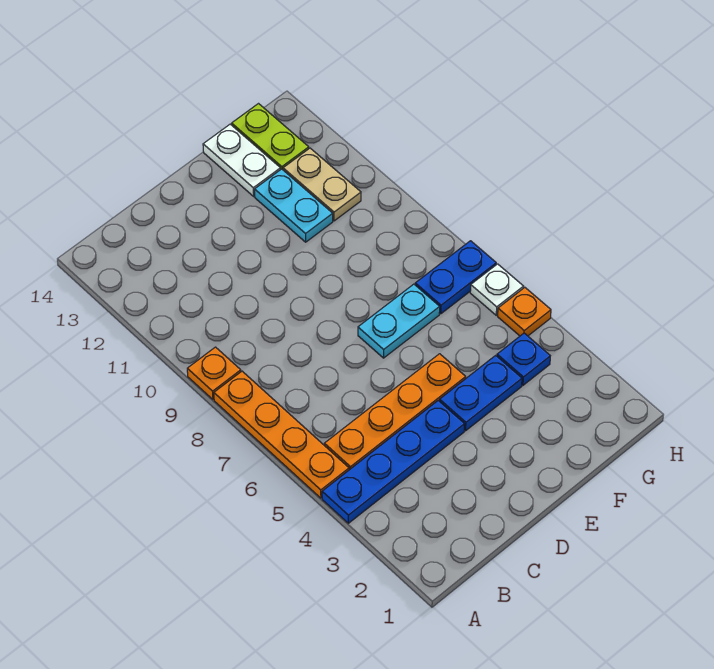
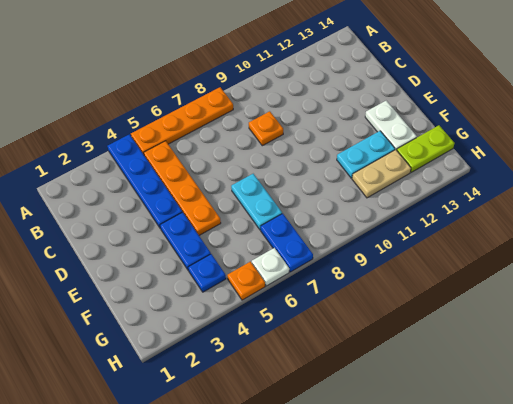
orange plate A9 level 1 -> orange plate C9 level 1
white plate F13:F14 level 1 -> white plate E13:F13 level 1

